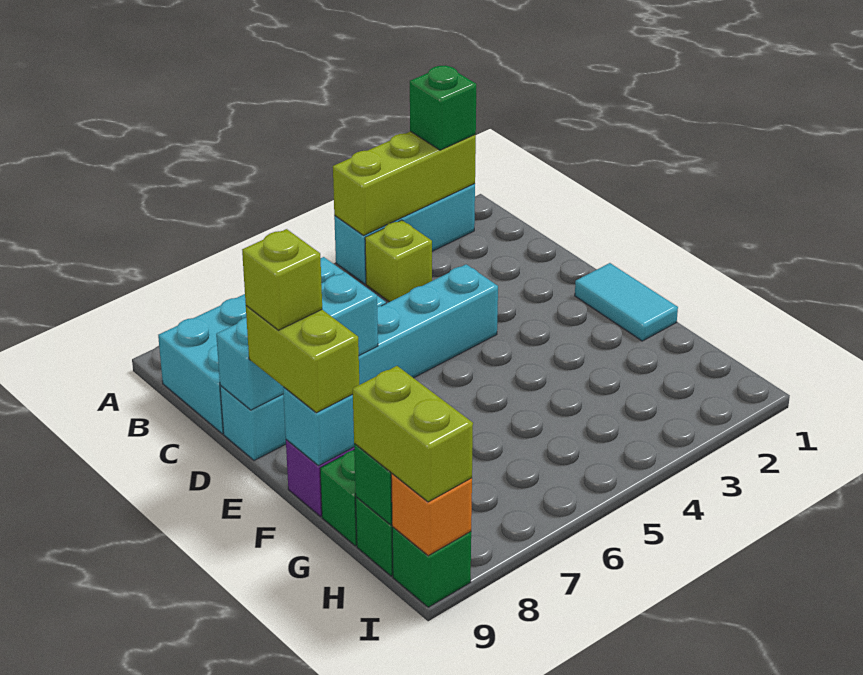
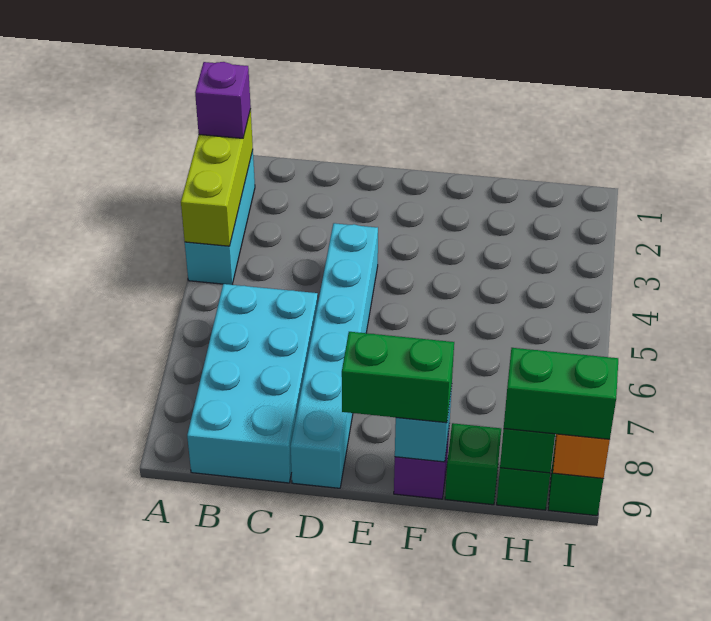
green brick A2 level 3 -> purple brick A2 level 3
lime brick B4 level 1 -> none
cyan brick D7:D9 level 2 -> none
cyan tile E1:F1 level 1 -> none
lime brick E9:F9 level 3 -> green brick E9:F9 level 3
lime brick E9 level 4 -> none
lime brick H9:I9 level 3 -> green brick H9:I9 level 3

